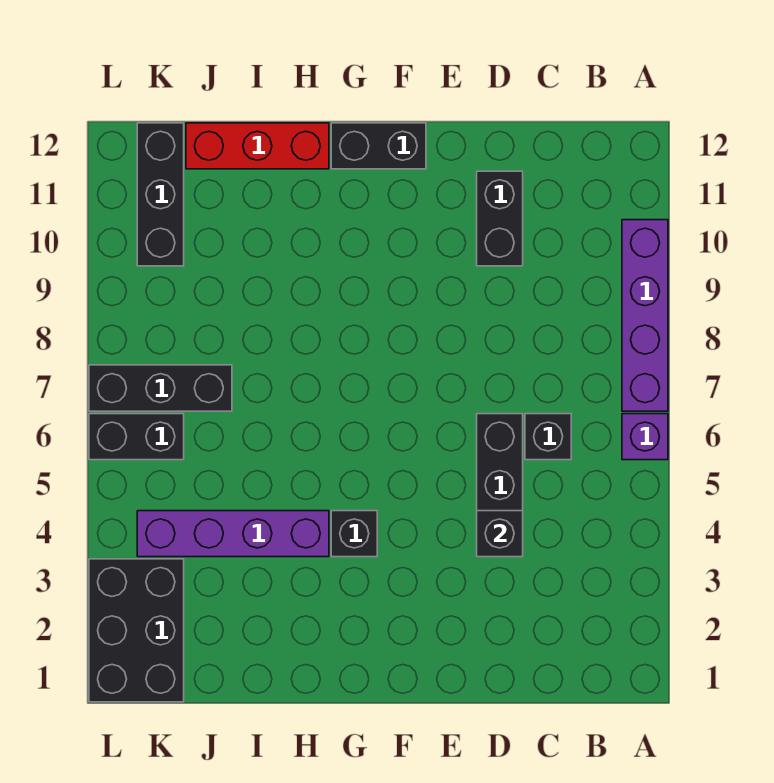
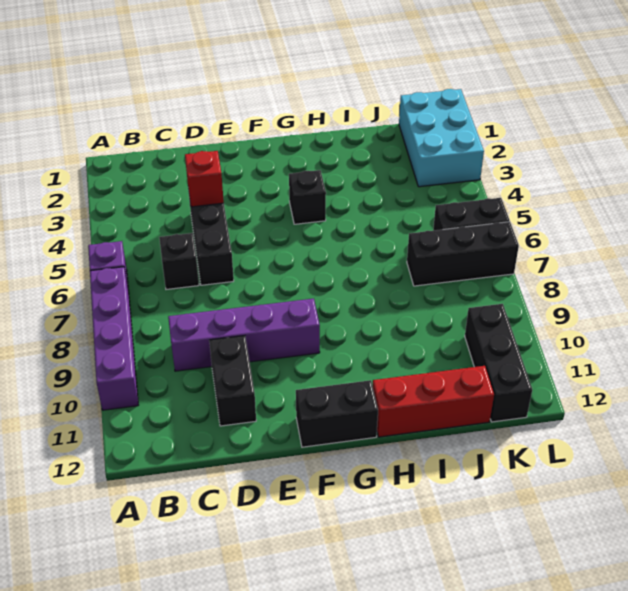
black brick D4 level 2 -> red brick D4 level 2
purple brick H4:K4 level 1 -> purple brick C9:F9 level 1
black brick K1:L3 level 1 -> cyan brick K1:L3 level 1

